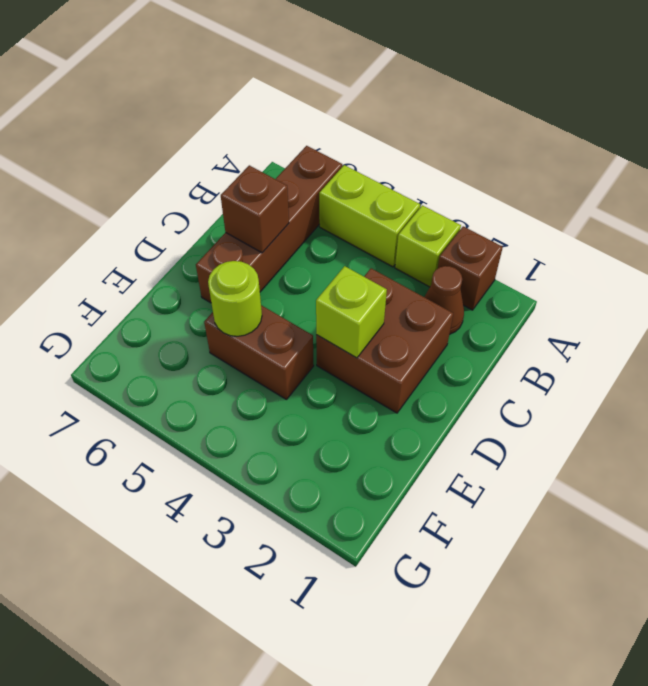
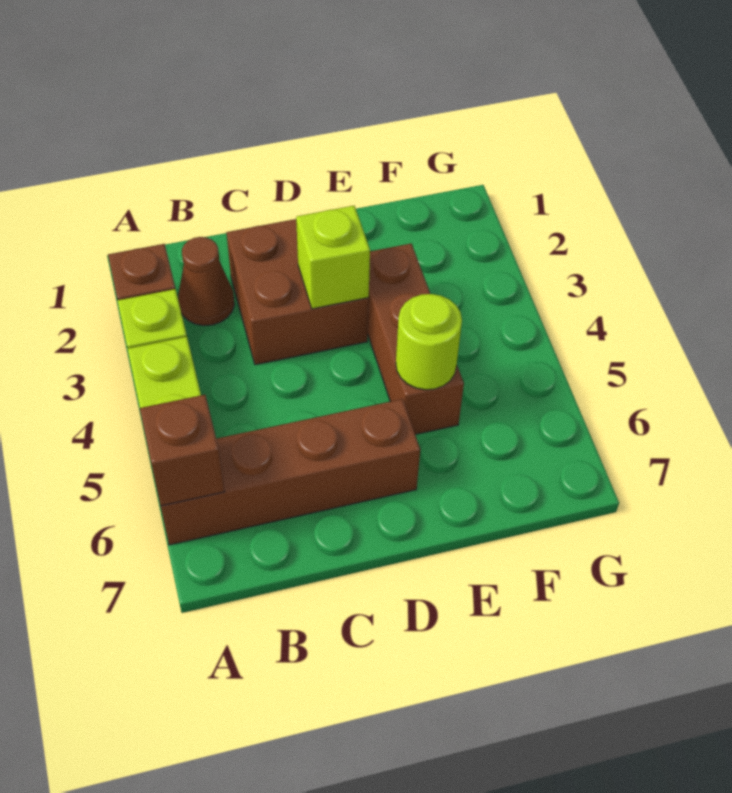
brown brick C6 level 2 -> brown brick A6 level 2
brown brick E4:E5 level 1 -> brown brick E3:E5 level 1

